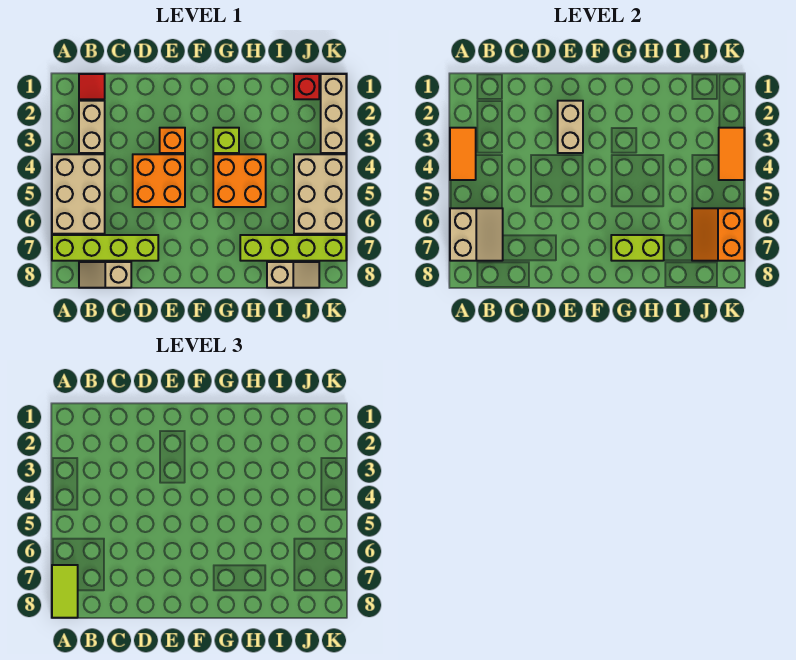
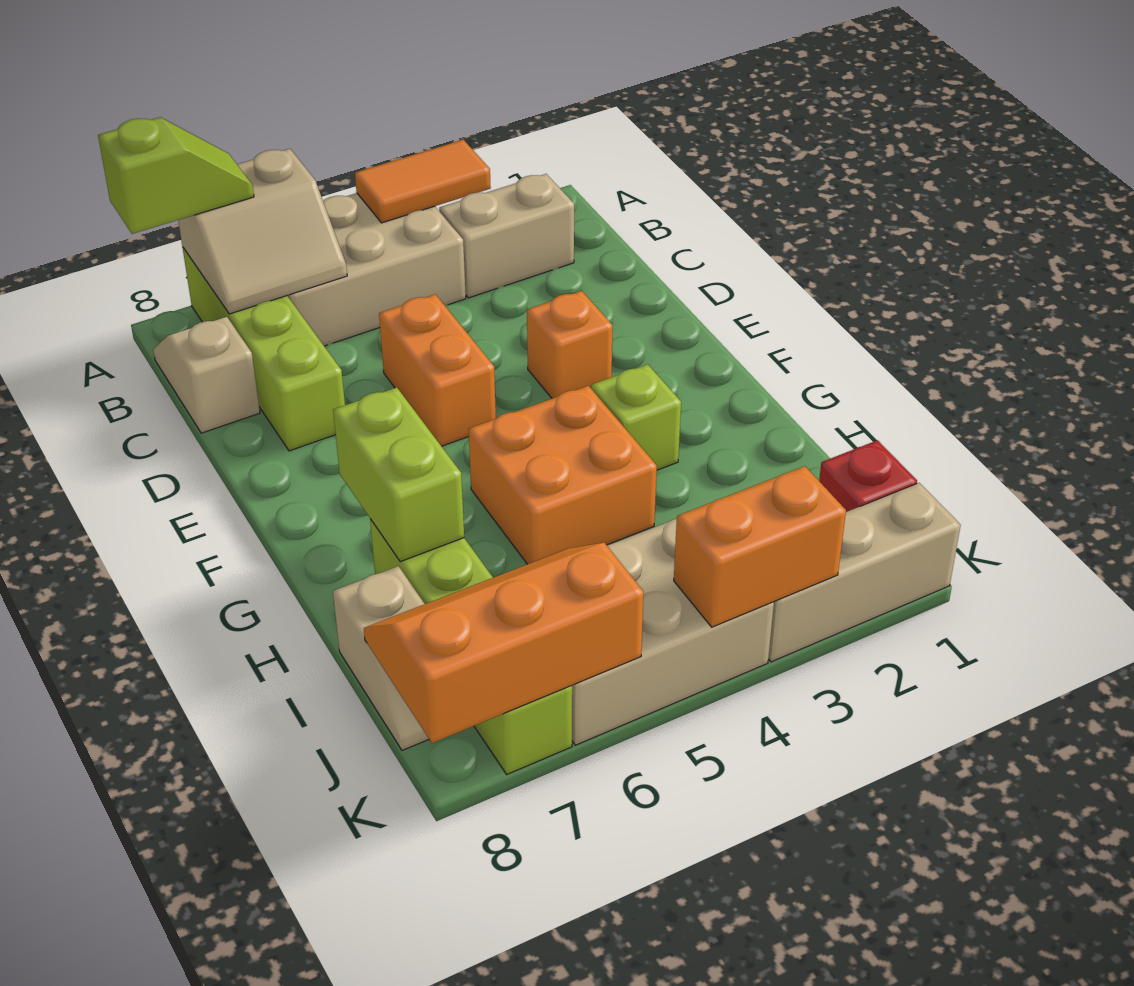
lime tile A7:A8 level 3 -> lime slope A7:A8 level 3 top 8
red tile B1 level 1 -> none
orange brick D4:E5 level 1 -> orange brick D5:E5 level 1
tan brick E2:E3 level 2 -> none
orange slope J6:K7 level 2 top K -> orange slope J6:K8 level 2 top K
orange tile K3:K4 level 2 -> orange brick K3:K4 level 2

